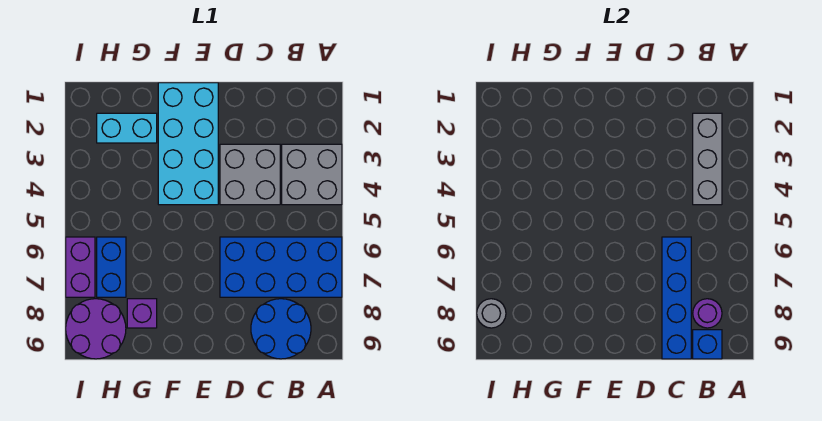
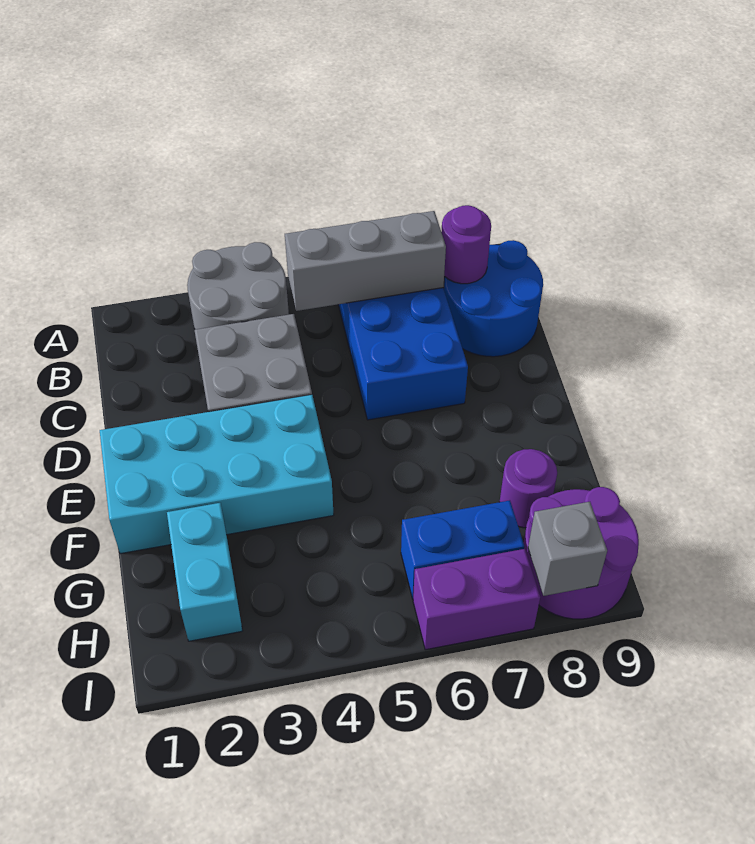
grey brick A3:B4 level 1 -> grey round brick A3:B4 level 1
grey brick B2:B4 level 2 -> grey brick B5:B7 level 2
blue brick B9 level 2 -> none
blue brick C6:C9 level 2 -> none
purple brick G8 level 1 -> purple round brick G8 level 1
grey round brick I8 level 2 -> grey brick I8 level 2

